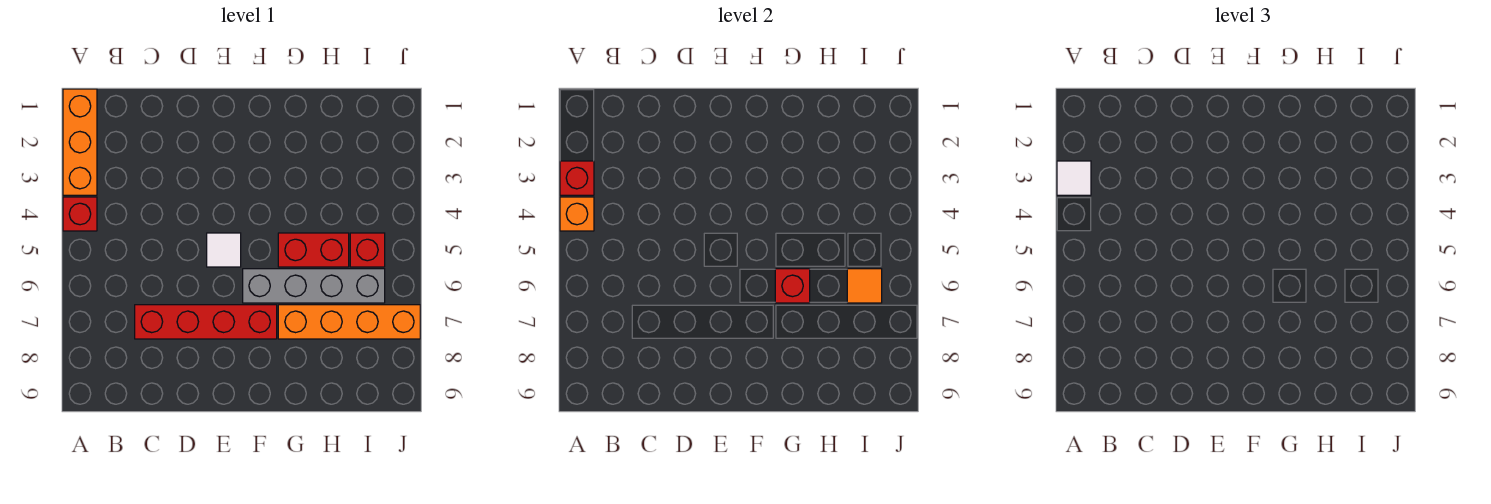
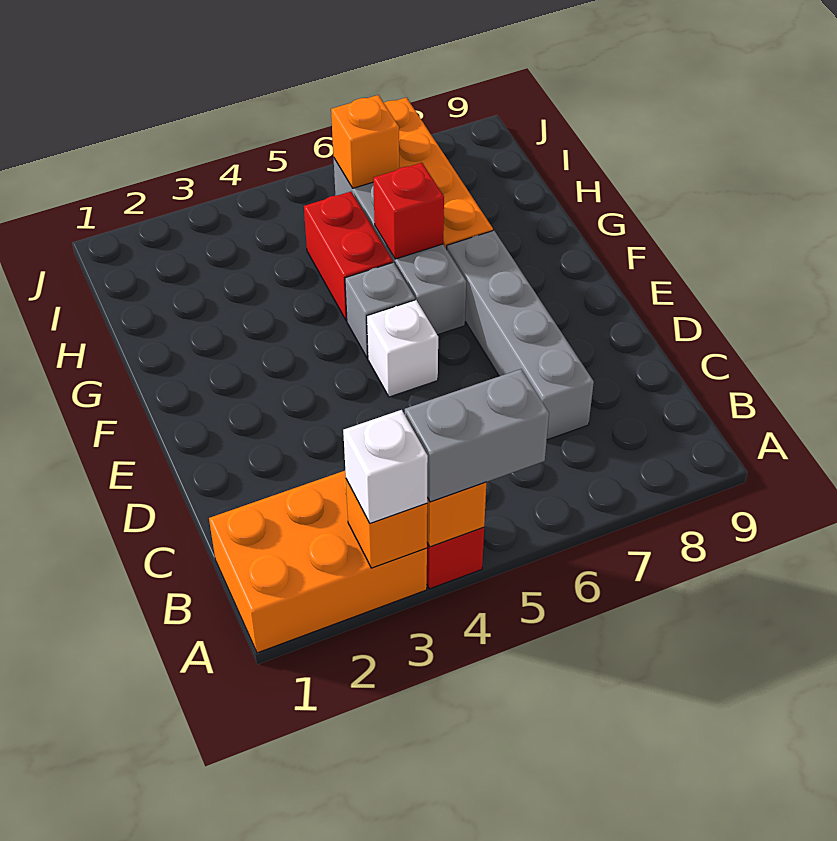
orange brick A1:A3 level 1 -> orange brick A1:B3 level 1
red brick A3 level 2 -> orange brick A3 level 2
white tile A3 level 3 -> white brick A3 level 3
none -> grey brick A4:A5 level 3
red brick C7:F7 level 1 -> grey brick C7:F7 level 1
white tile E5 level 1 -> white brick E5 level 1
none -> grey brick F5 level 1
red brick I5 level 1 -> none
orange tile I6 level 2 -> orange brick I6 level 2

